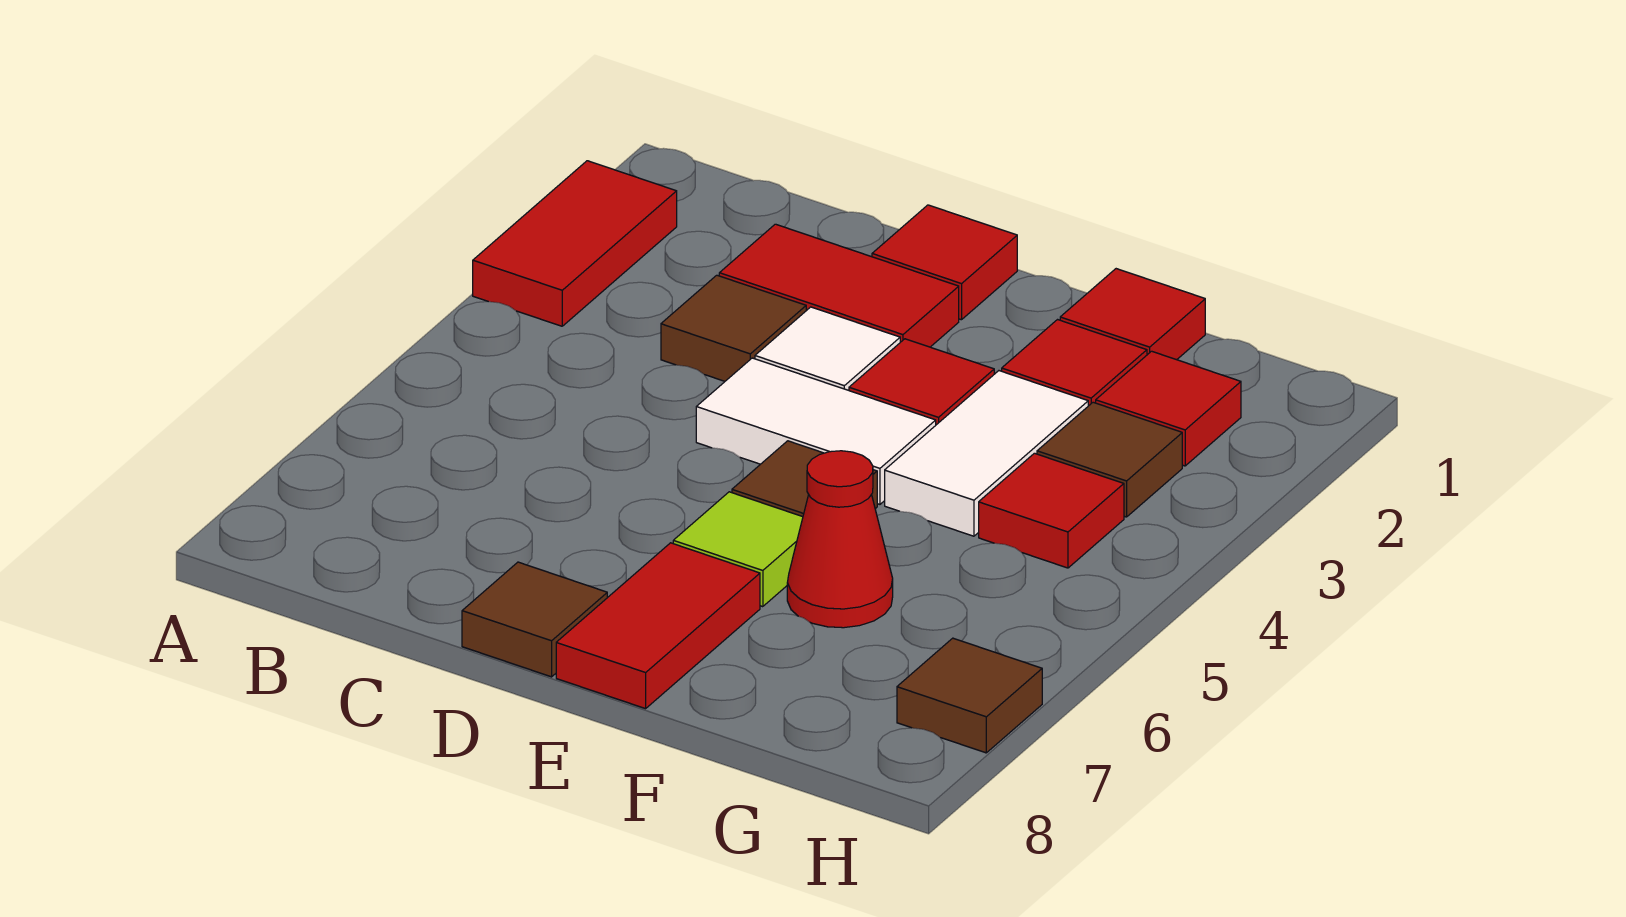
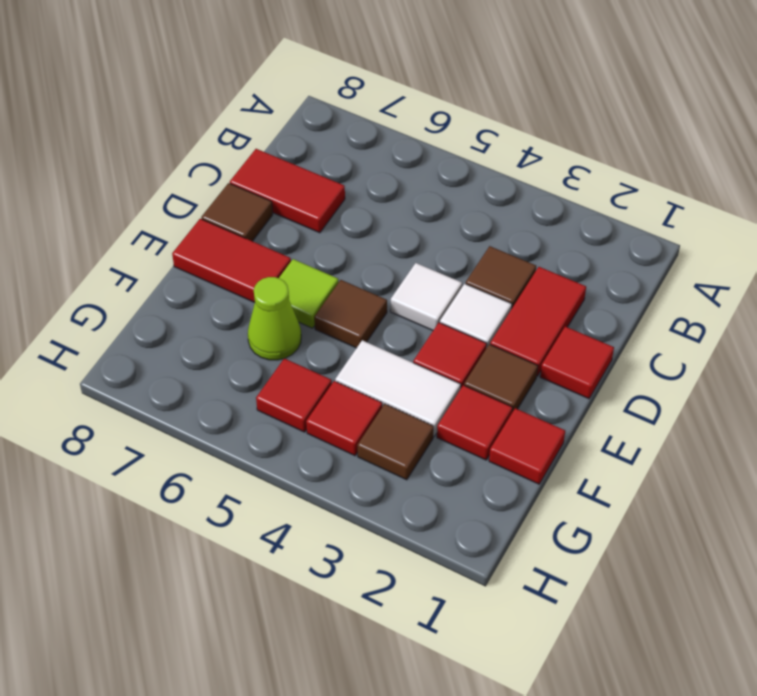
red tile A2:A3 level 1 -> red tile C7:C8 level 1
white tile D4:E4 level 1 -> white tile D4 level 1
red cone F6 level 1 -> lime cone F6 level 1
red tile G2 level 1 -> red tile G5 level 1
brown tile H7 level 1 -> brown tile E2 level 1

